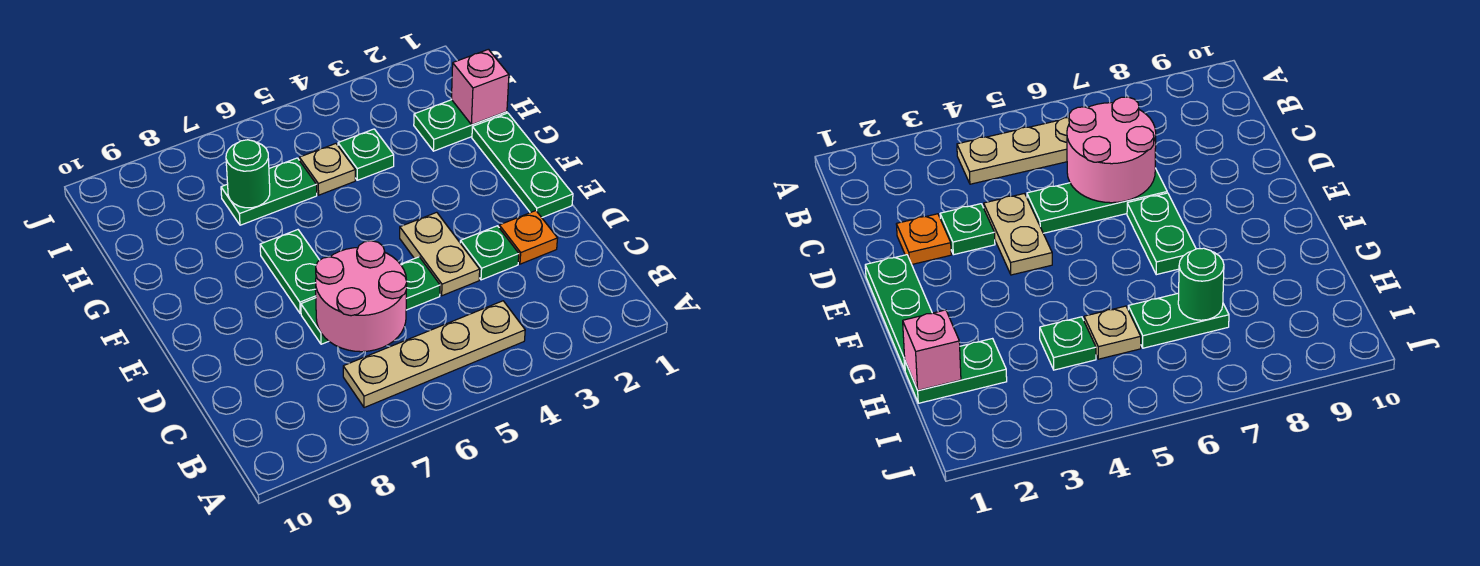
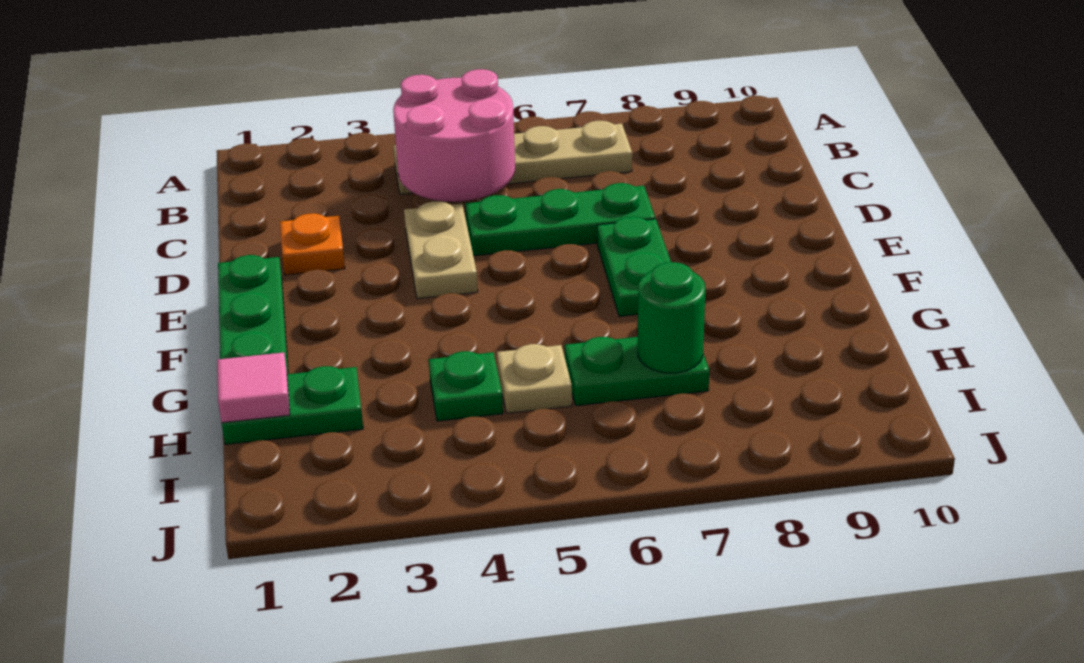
pink round brick C6:D7 level 2 -> pink round brick B4:C5 level 2
green plate D3 level 1 -> none
pink brick H1 level 2 -> pink tile H1 level 2

